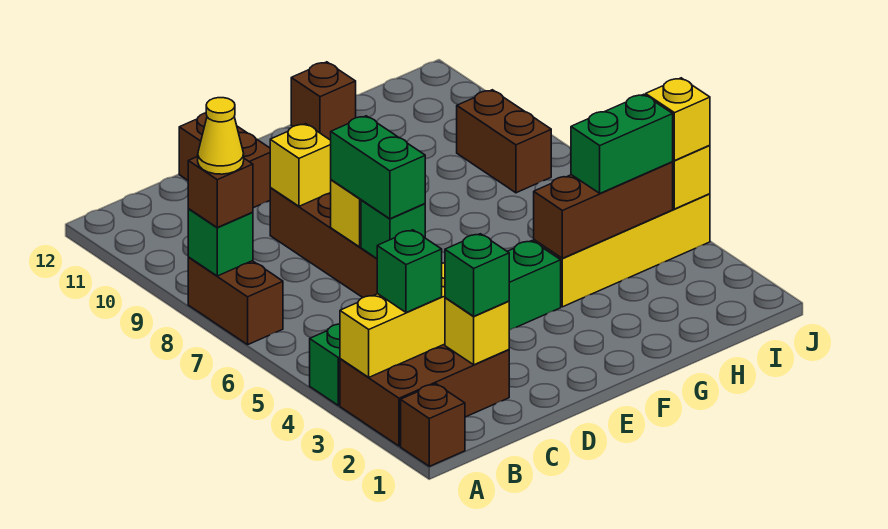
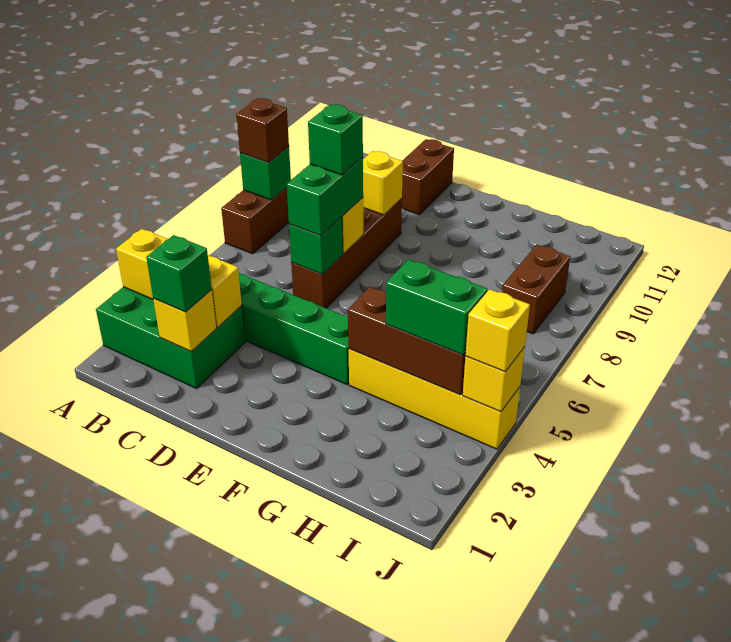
brown brick A1 level 1 -> none
brown brick A2:C3 level 1 -> green brick A2:C3 level 1
yellow cone A8 level 4 -> none
green brick B3 level 3 -> green brick D7 level 4
brown brick G12 level 1 -> none

